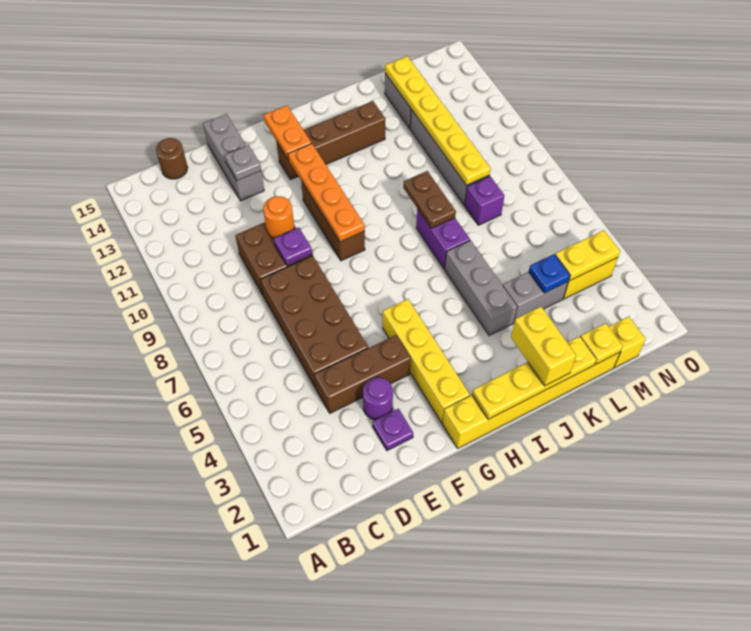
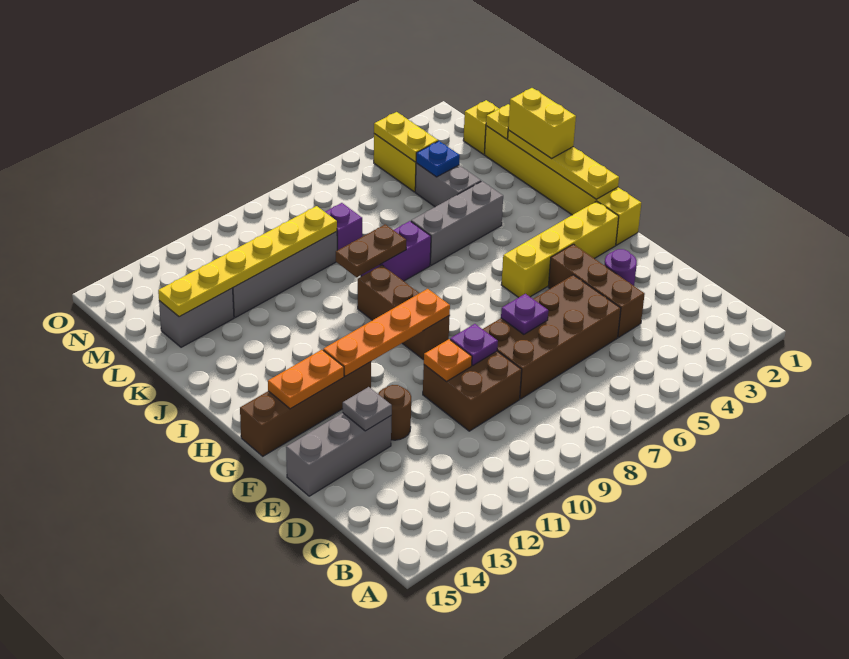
brown round brick C15 level 1 -> brown round brick E12 level 1
purple plate E2 level 1 -> purple plate E7 level 2
orange round brick E10 level 2 -> orange plate E10 level 2
brown brick G9:G11 level 1 -> brown brick G9:I9 level 1
brown brick G13:J13 level 1 -> brown brick G12:G15 level 1
yellow brick J1:J2 level 3 -> yellow brick J1:K1 level 3

